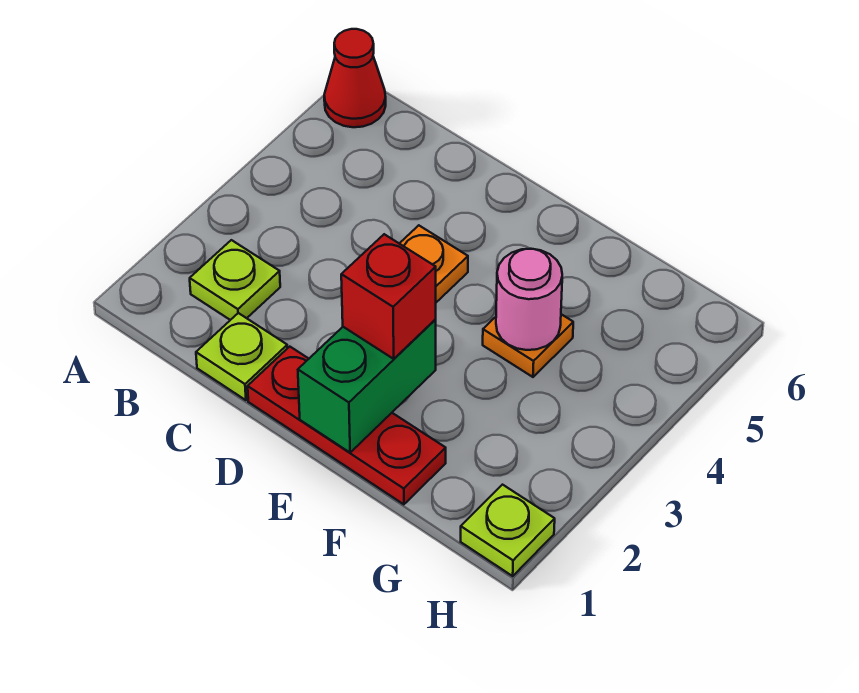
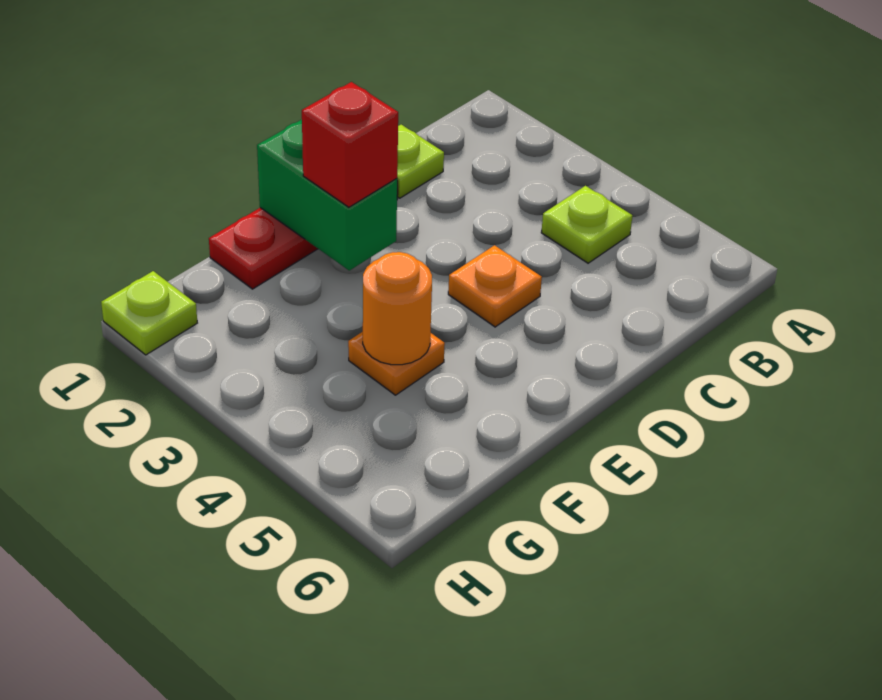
red cone A6 level 1 -> none
lime plate B2 level 1 -> lime plate B4 level 1
pink round brick F4 level 2 -> orange round brick F4 level 2

